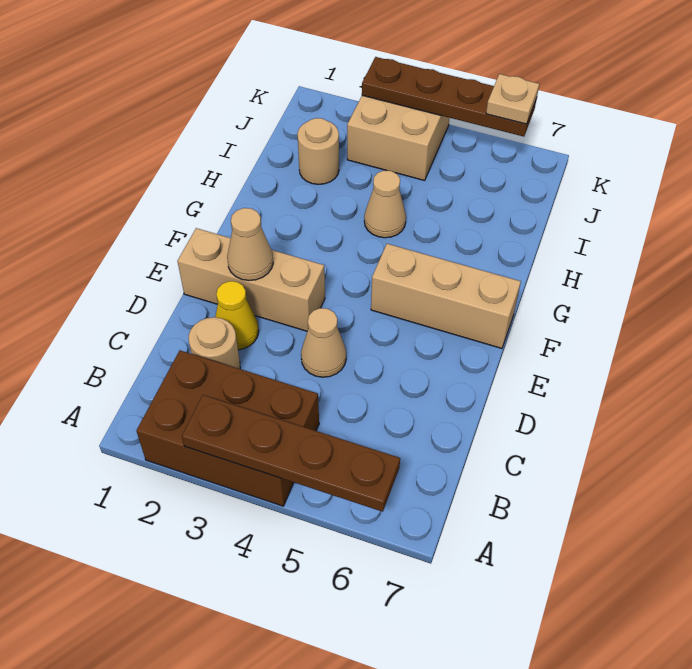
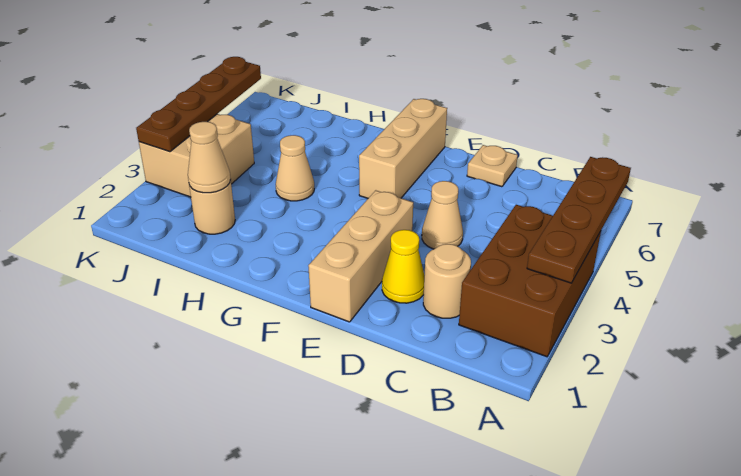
tan cone E2 level 2 -> tan cone I2 level 2
tan plate K6 level 3 -> tan plate D7 level 1

